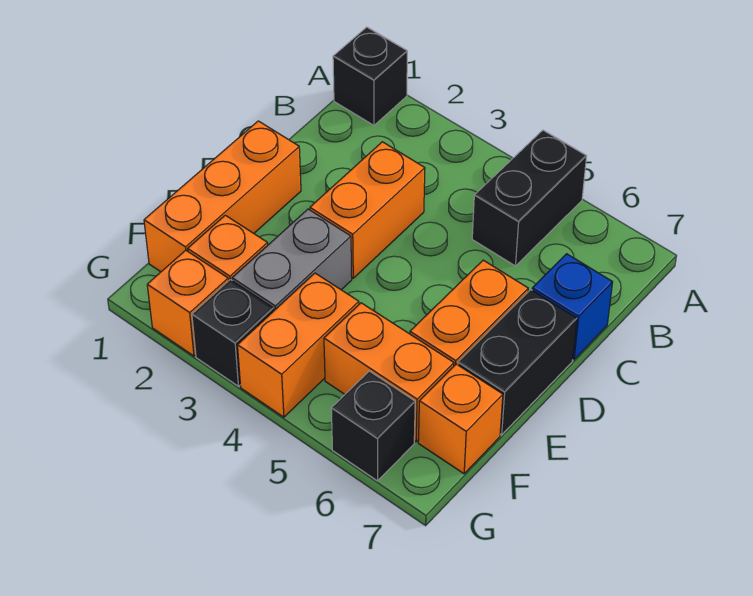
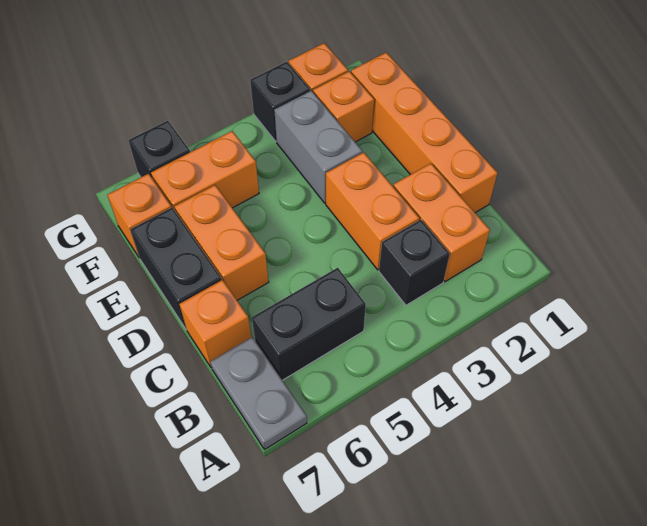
black brick A1 level 1 -> black brick B3 level 1
black brick A5:B5 level 1 -> black brick B5:B6 level 1
none -> grey plate A7:B7 level 1
blue brick C7 level 1 -> orange brick C7 level 1
orange brick D1:F1 level 1 -> orange brick C1:F1 level 1
orange brick F4:G4 level 1 -> orange brick B2:C2 level 1

